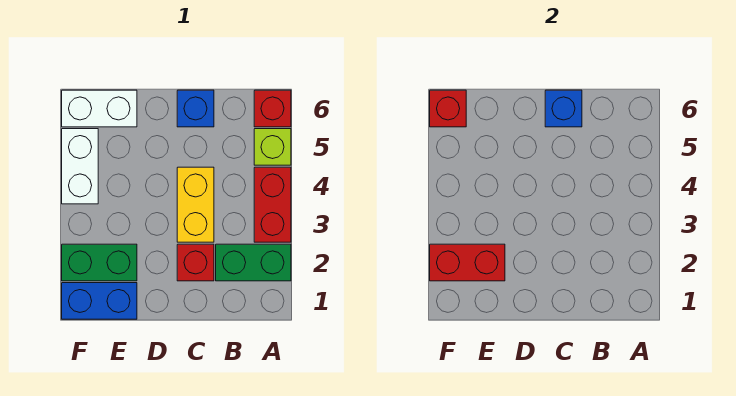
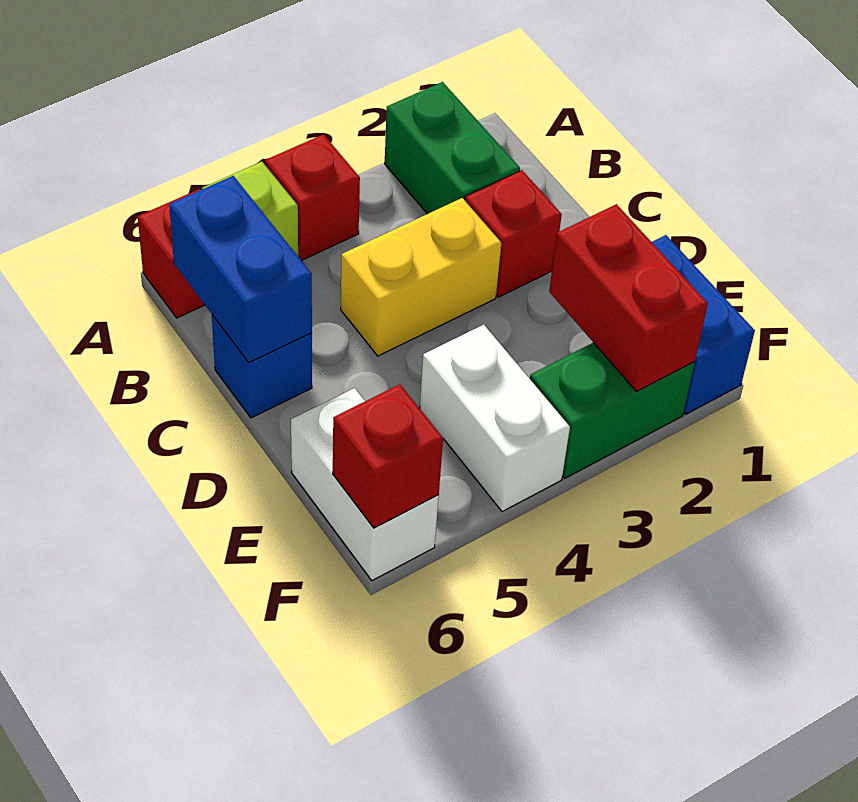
red brick A3:A4 level 1 -> red brick A4 level 1
blue brick C6 level 2 -> blue brick B6:C6 level 2
green brick E2:F2 level 1 -> green brick F2:F3 level 1
white brick F4:F5 level 1 -> white brick E4:F4 level 1

